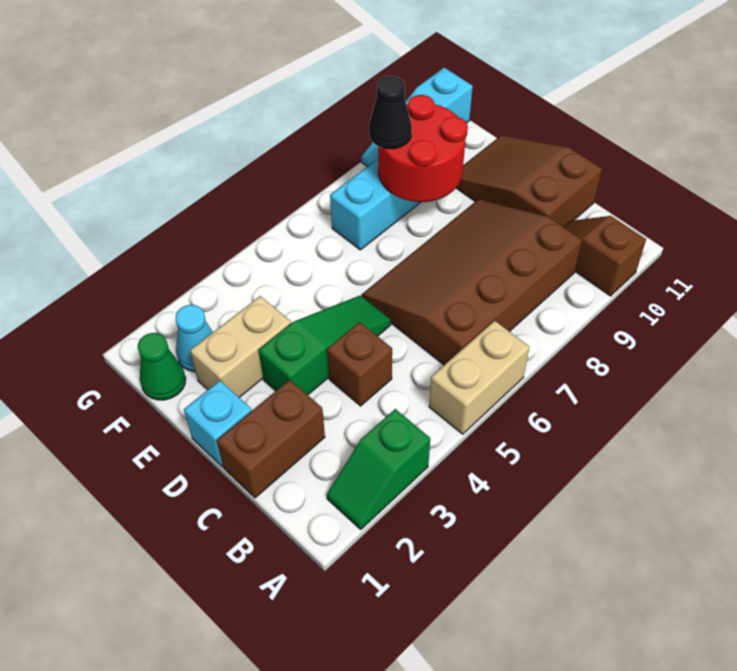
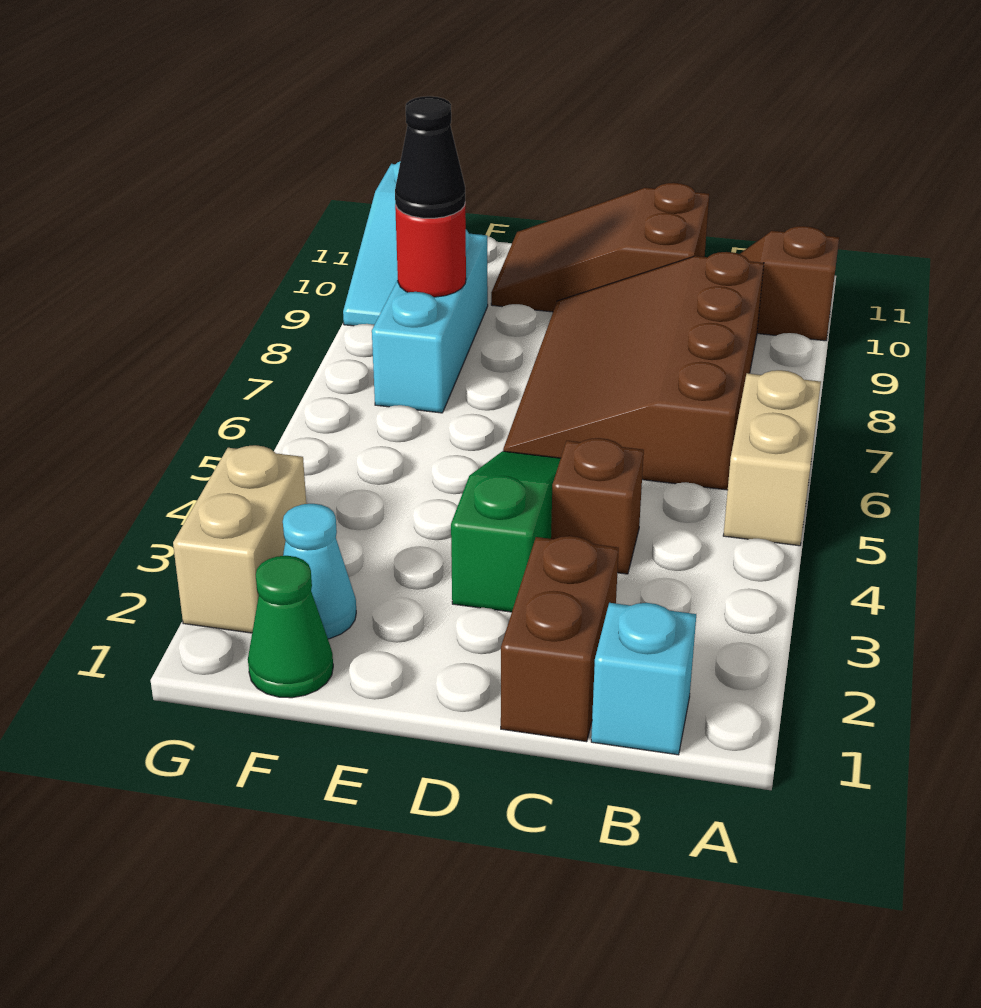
green slope A2:A3 level 1 top 3 -> none
cyan brick D1 level 1 -> cyan brick B1 level 1
tan brick E2:E3 level 1 -> tan brick G2:G3 level 1
red round brick E8:F9 level 2 -> red round brick F8 level 2

